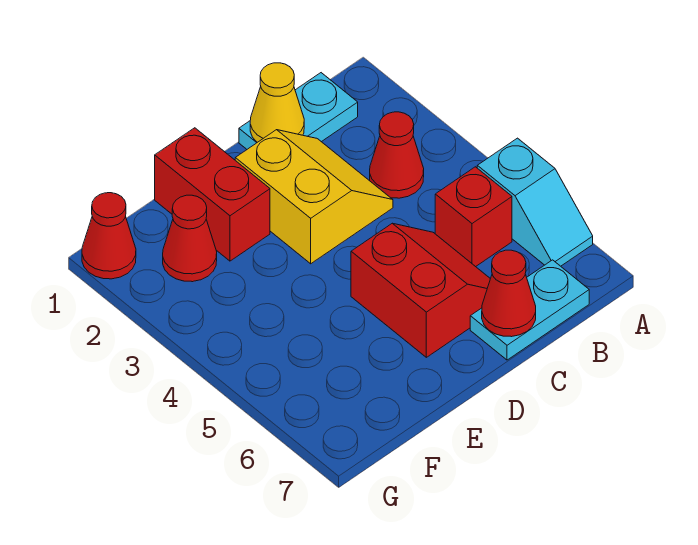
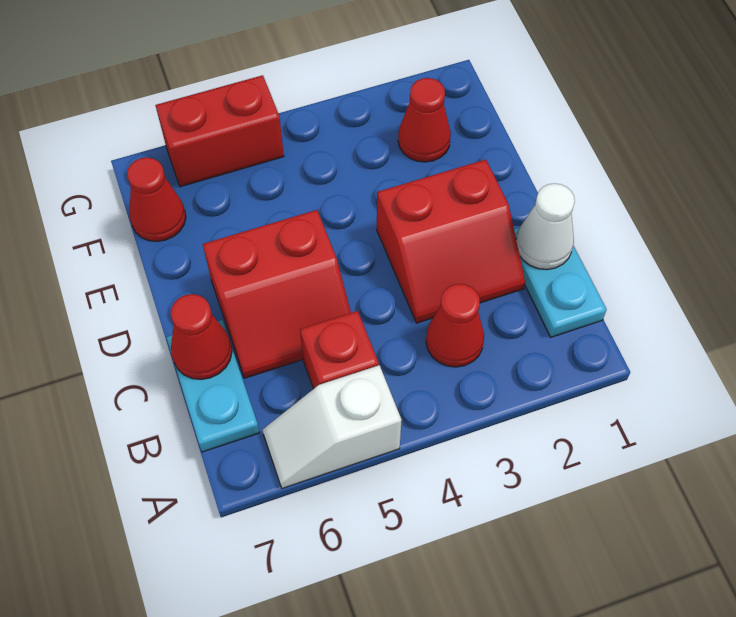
cyan slope A5:A6 level 1 top 5 -> white slope A5:A6 level 1 top 5
yellow cone C1 level 2 -> white cone C1 level 2
yellow slope C2:D3 level 1 top D -> red slope C2:D3 level 1 top D
red brick E1:E2 level 1 -> red brick G5:G6 level 1
red cone G1 level 1 -> red cone F7 level 1

